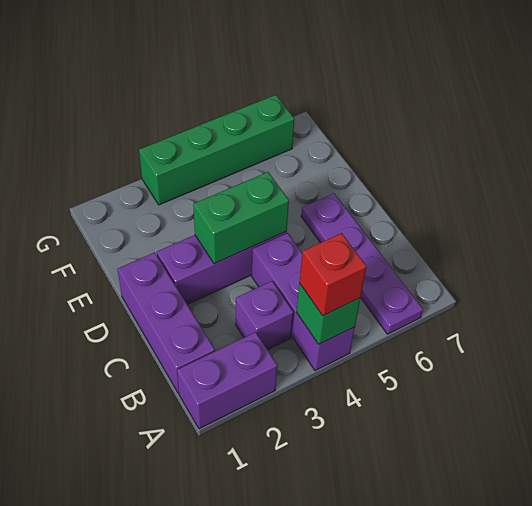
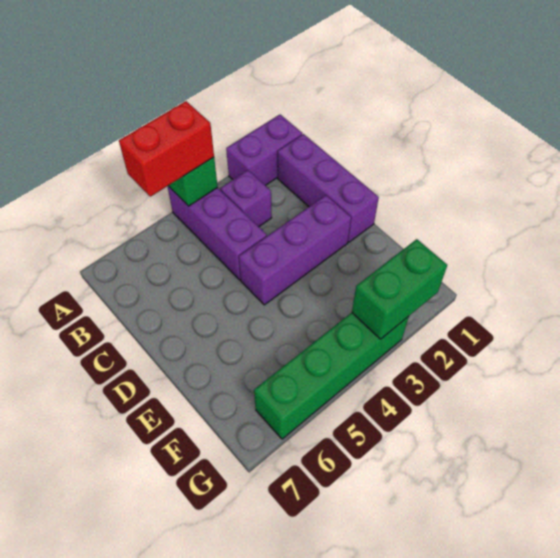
red brick A4 level 3 -> red brick A4:A5 level 3
purple plate A6:D6 level 1 -> none
green brick D3:D4 level 2 -> green brick G2:G3 level 2

